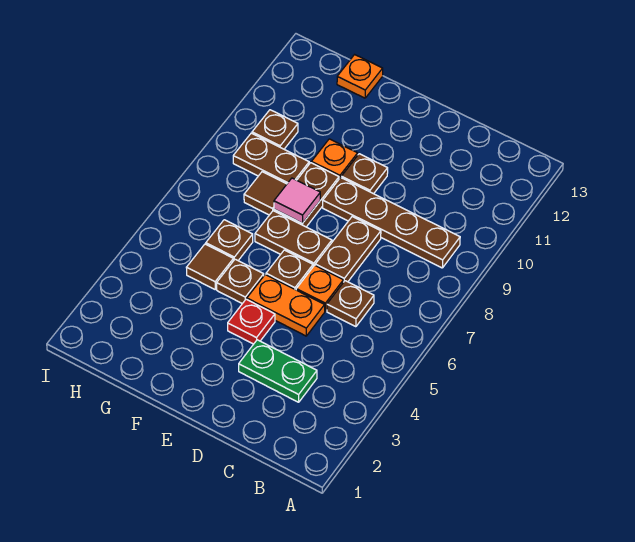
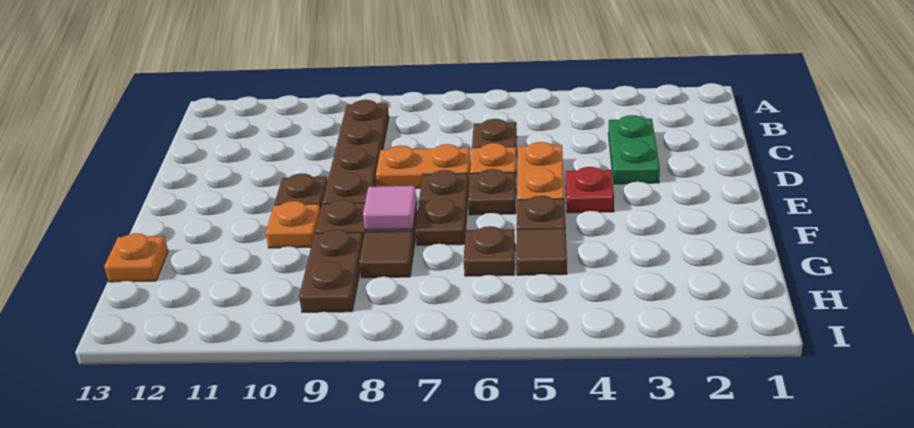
brown plate D7:D8 level 1 -> orange plate D7:D8 level 1
brown plate H10 level 1 -> none

